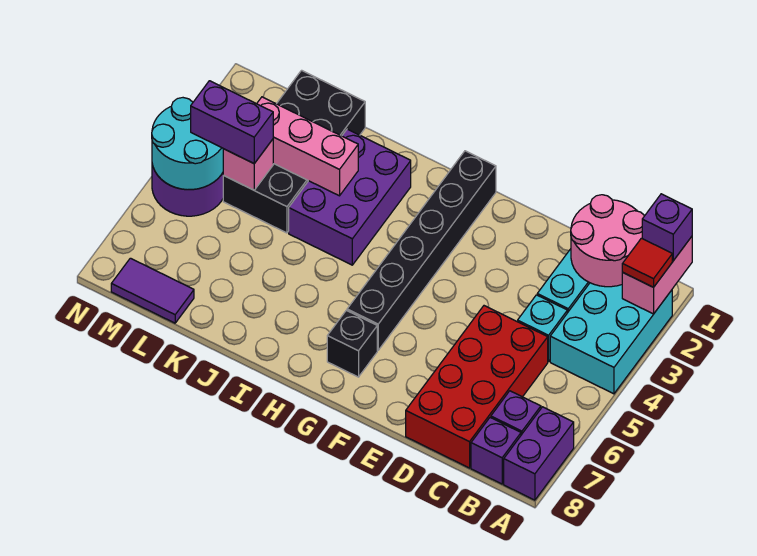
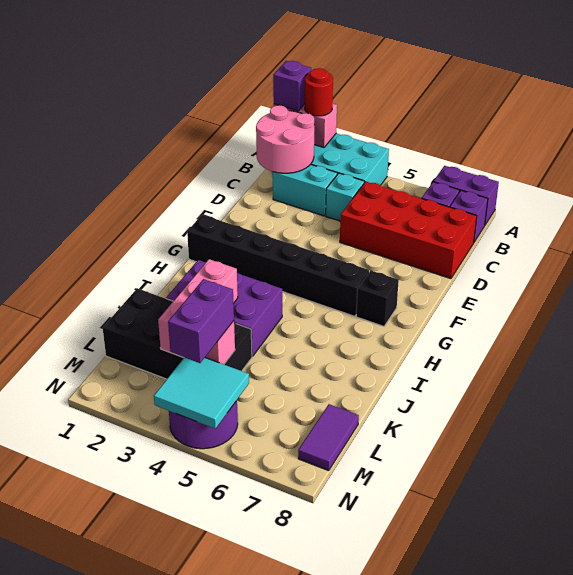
red tile A2 level 3 -> red round brick A2 level 3
cyan round brick M4:N5 level 2 -> cyan tile M4:N5 level 2

